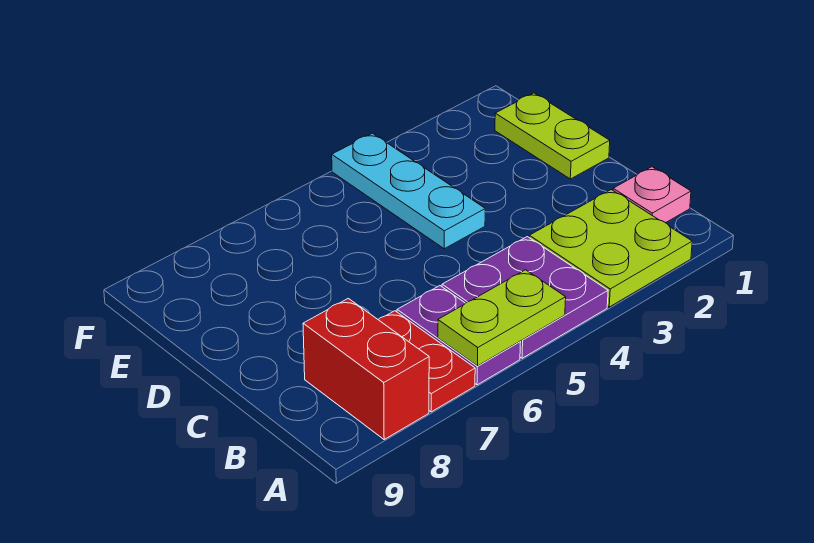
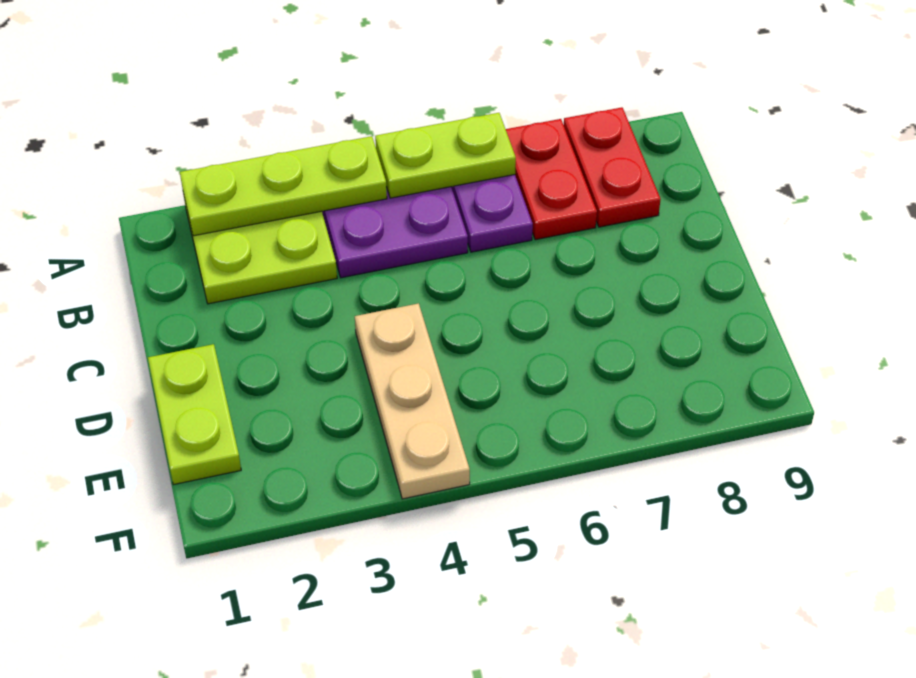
none -> lime plate A2:A4 level 2
red brick A8:B8 level 1 -> red plate A8:B8 level 1
pink plate B1 level 1 -> none
cyan plate D4:F4 level 1 -> tan plate D4:F4 level 1

